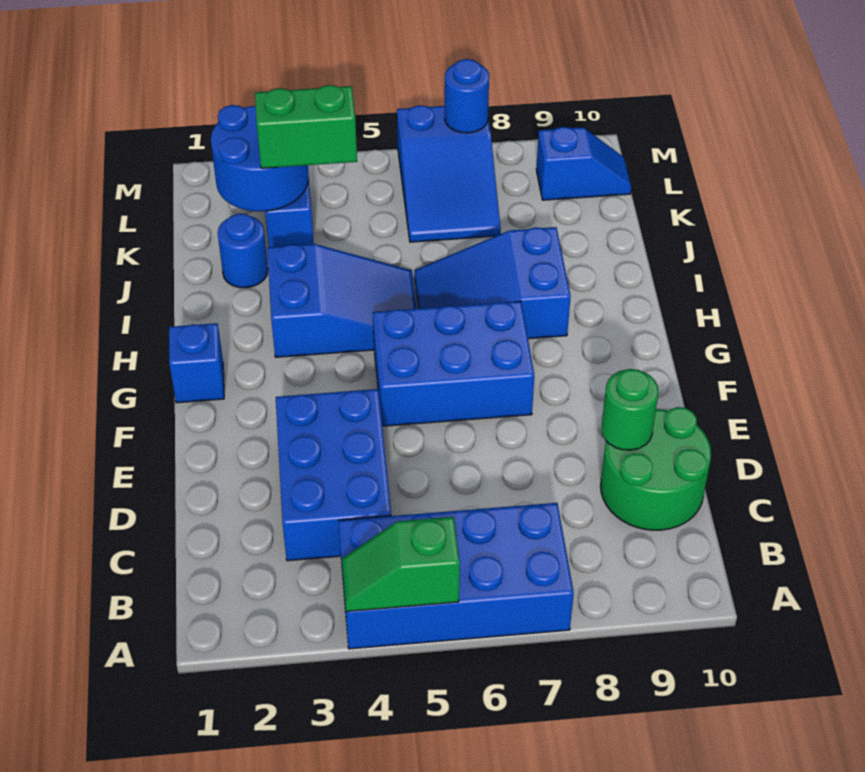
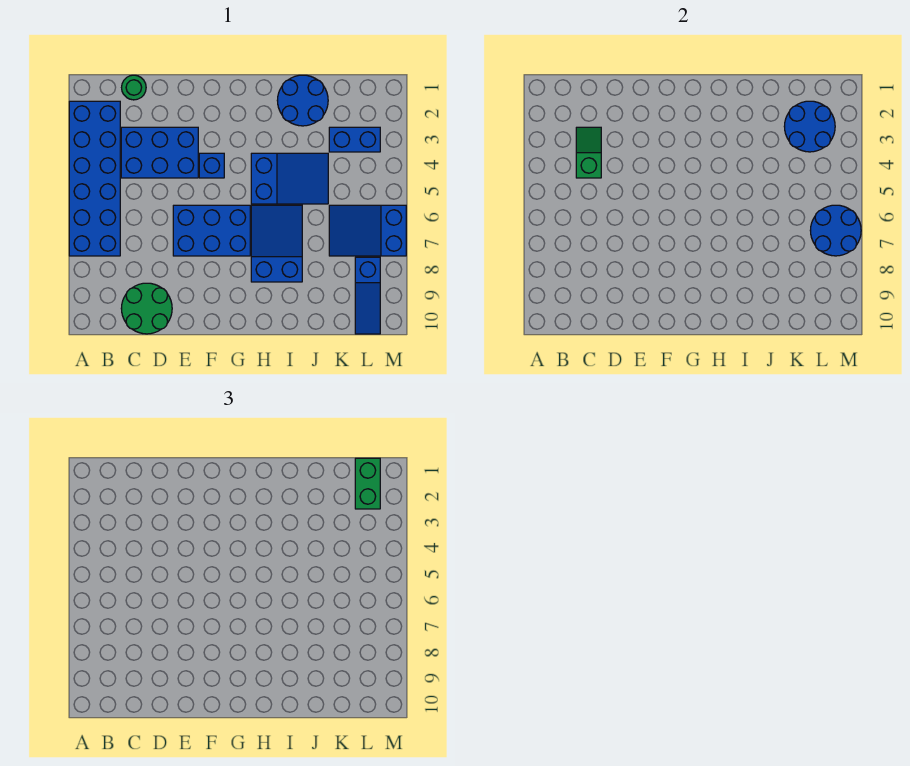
blue brick A4:B7 level 1 -> blue brick A2:B7 level 1
green slope A4:A5 level 2 top 5 -> green slope C3:C4 level 2 top 4
green round brick D9 level 2 -> green round brick C1 level 1
blue brick F5:G7 level 1 -> blue brick E6:G7 level 1
blue brick G1 level 1 -> blue brick F4 level 1
blue slope H3:I5 level 1 top 3 -> blue slope H4:J5 level 1 top H
blue round brick J2 level 1 -> blue round brick I1:J2 level 1
green brick K3:K4 level 3 -> green brick L1:L2 level 3
blue slope L9:L10 level 1 top 9 -> blue slope L8:L10 level 1 top 8
blue round brick M7 level 2 -> blue round brick L6:M7 level 2

